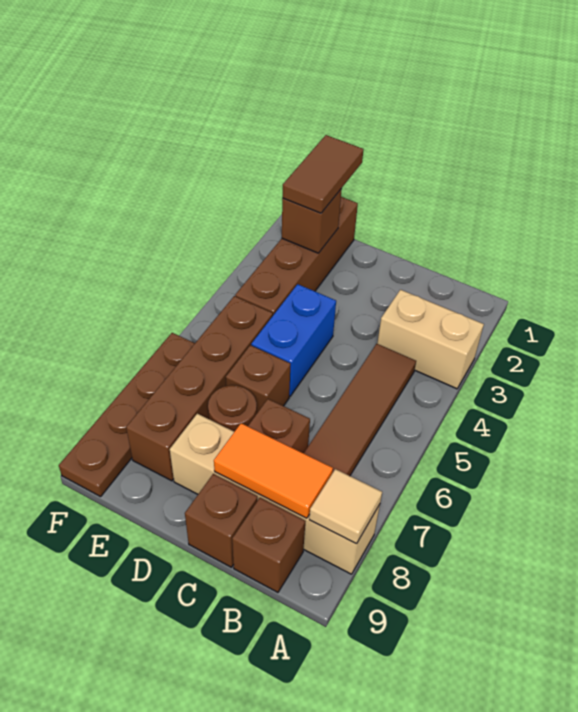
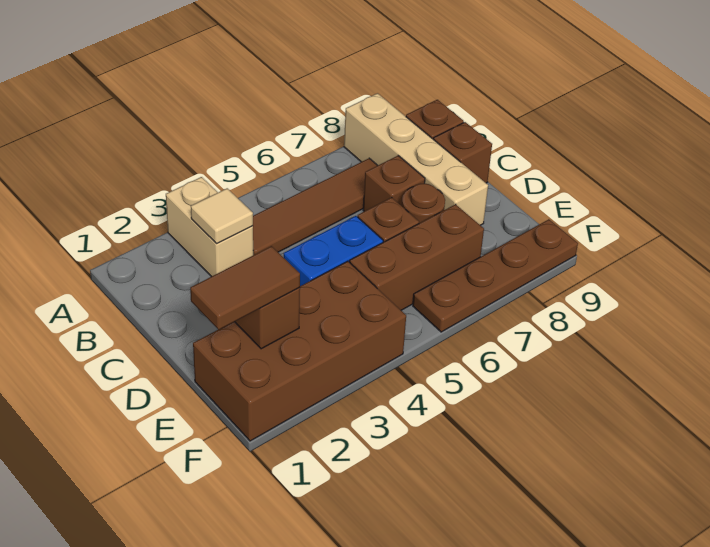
tan tile A8 level 2 -> tan tile B3 level 2
orange tile B8:C8 level 2 -> none
brown brick E1:E4 level 1 -> brown brick E1:F4 level 1
brown brick E5:E8 level 1 -> brown brick E5:E7 level 1

